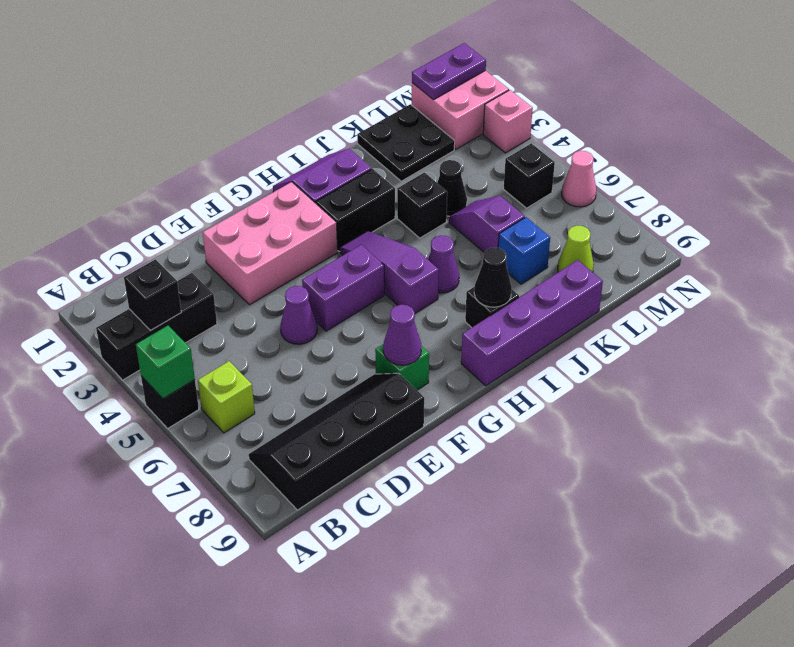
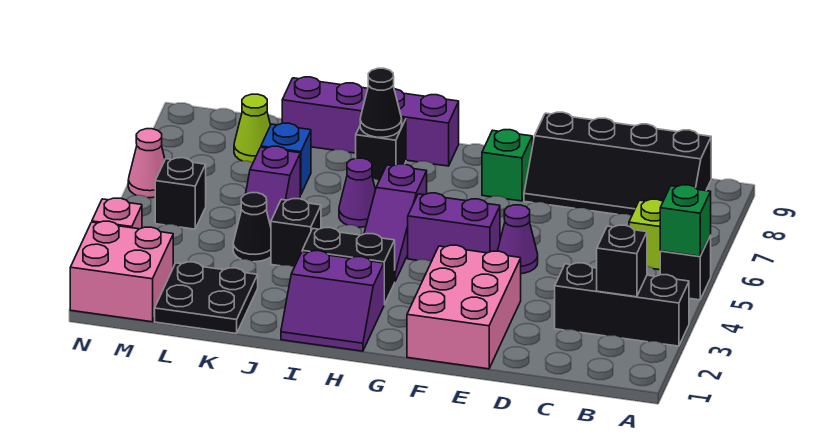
pink brick E2:G3 level 1 -> pink brick E1:F3 level 1
purple cone F8 level 2 -> none
purple plate M1:N1 level 2 -> none

